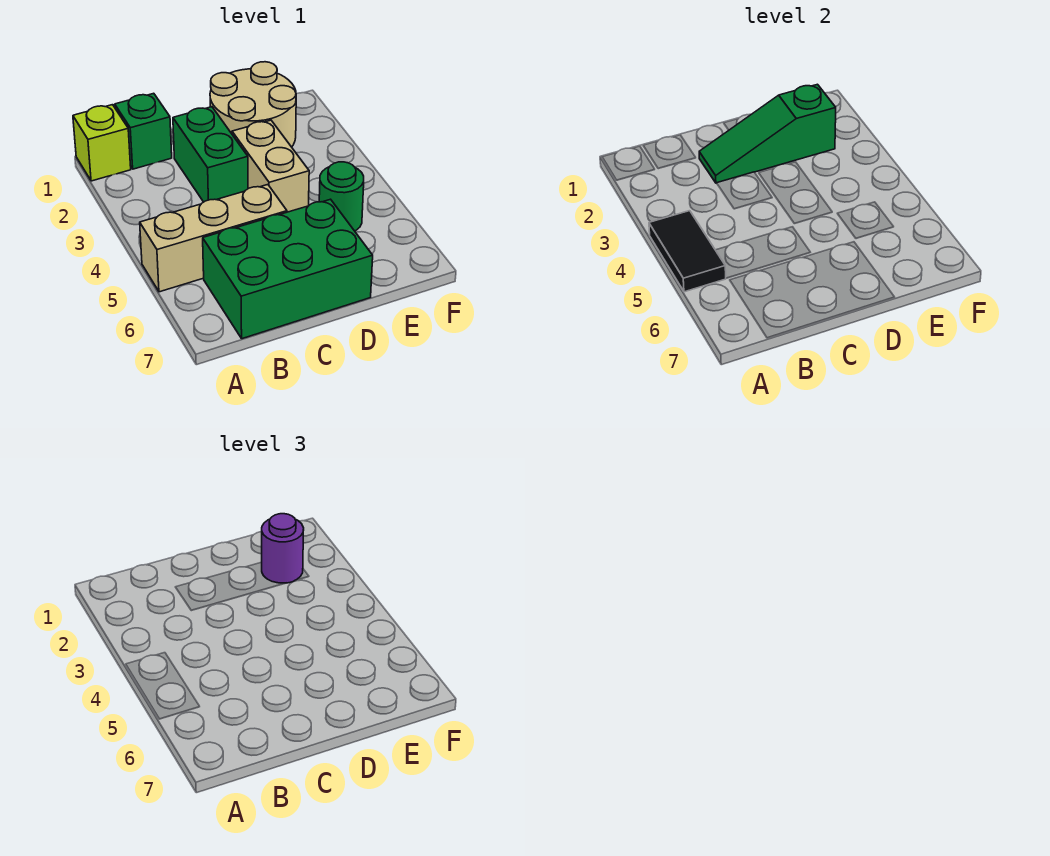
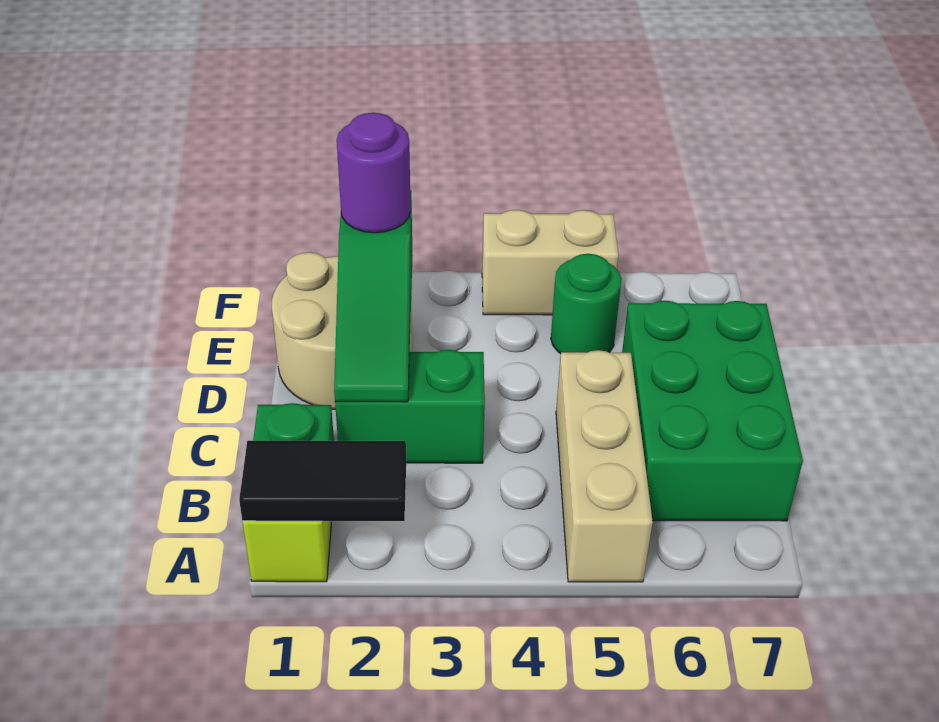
black tile A4:A5 level 2 -> black tile A1:A2 level 2
tan brick D3:D4 level 1 -> tan brick F4:F5 level 1

